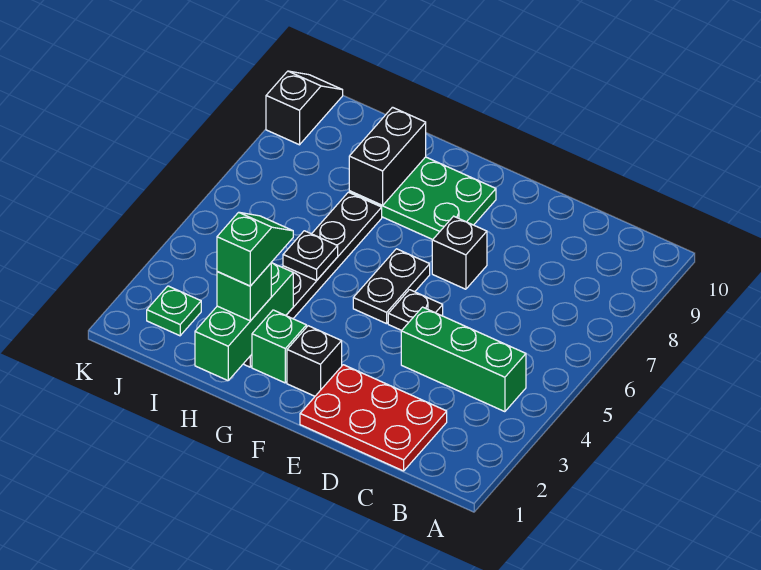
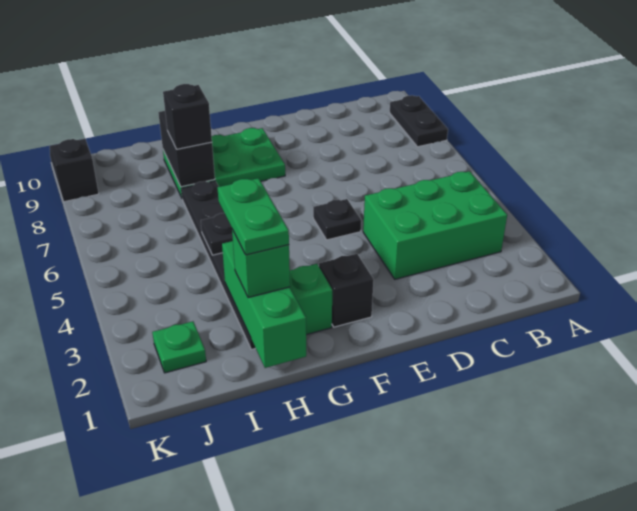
green brick B4:D4 level 1 -> green brick B3:D4 level 1
red plate C1:E2 level 1 -> none
black brick E7 level 1 -> black brick H8 level 3
black plate F5:F6 level 1 -> black plate A8:A9 level 1
green slope H2:H3 level 4 top 2 -> green plate H2:H3 level 4

